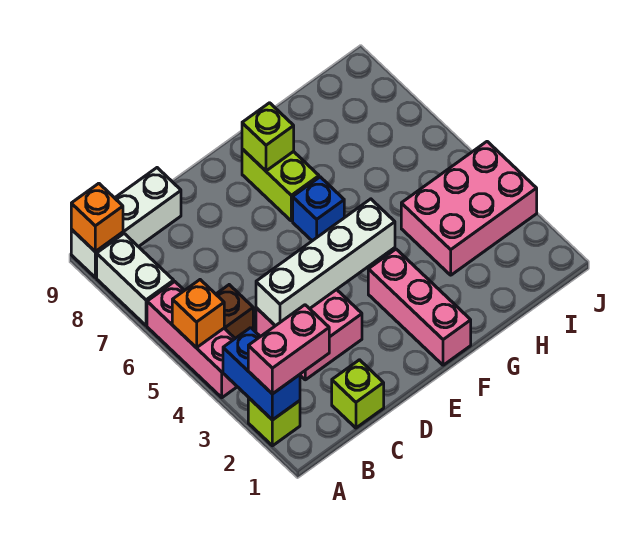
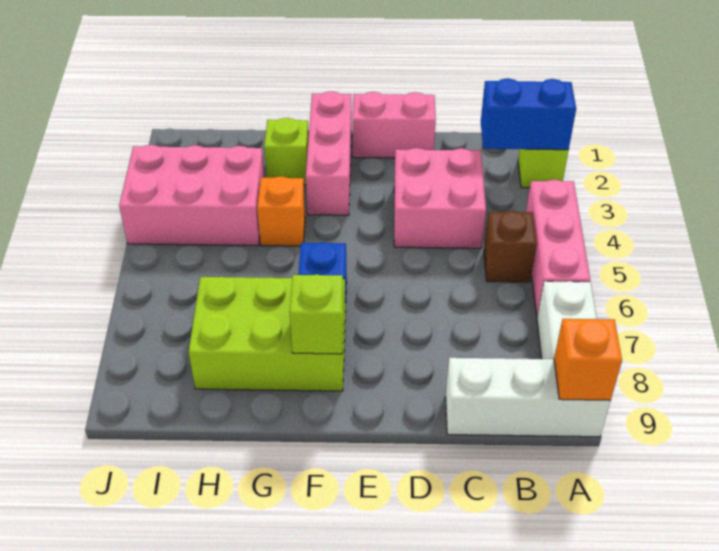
blue brick A2:A3 level 2 -> blue brick A2:B2 level 2
pink brick A2:B2 level 3 -> pink brick D1:E1 level 1
orange brick A5 level 2 -> orange brick G4 level 1
lime brick C1 level 1 -> lime brick G2 level 1
white brick C4:F4 level 2 -> none
lime brick F7:F8 level 1 -> lime brick F7:H8 level 1

